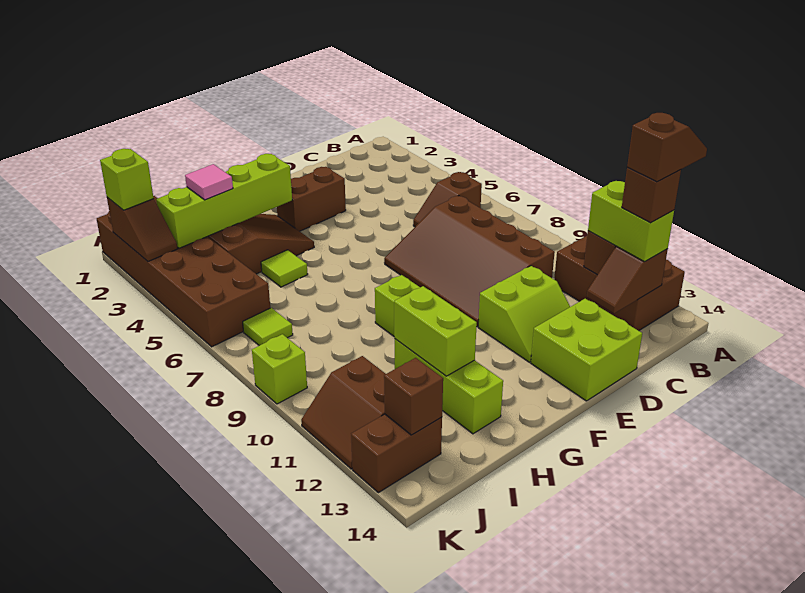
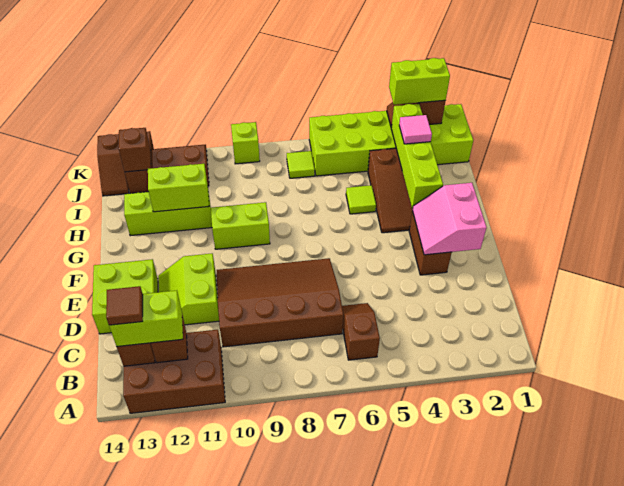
brown slope A13:B13 level 5 top B -> brown slope J14:K14 level 1 top K
brown brick B13 level 4 -> brown tile B13 level 4
none -> pink slope E2:F3 level 2 top 2
brown brick J1:K6 level 1 -> lime brick J1:K6 level 1
lime brick K2 level 3 -> lime brick K2:K3 level 3

